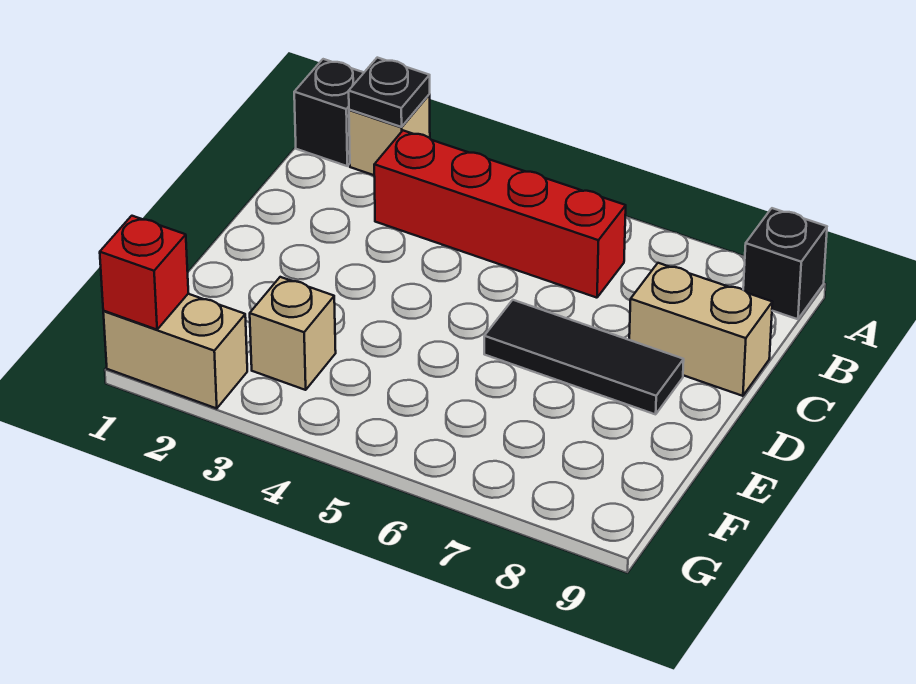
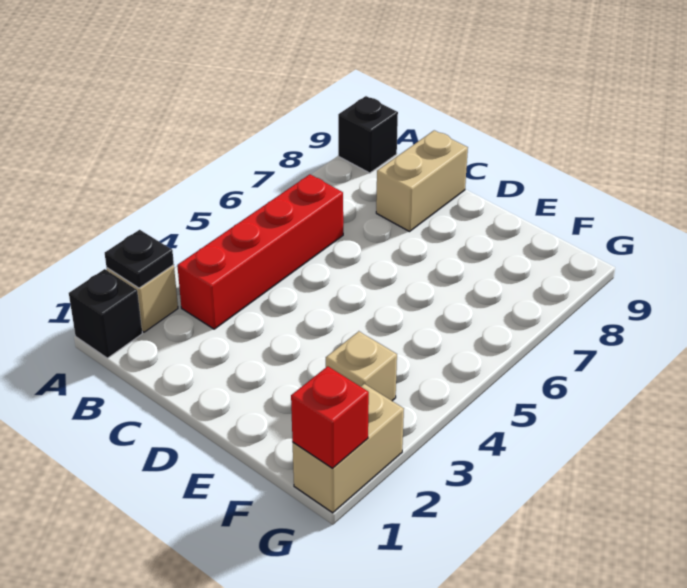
black tile D6:D8 level 1 -> none

